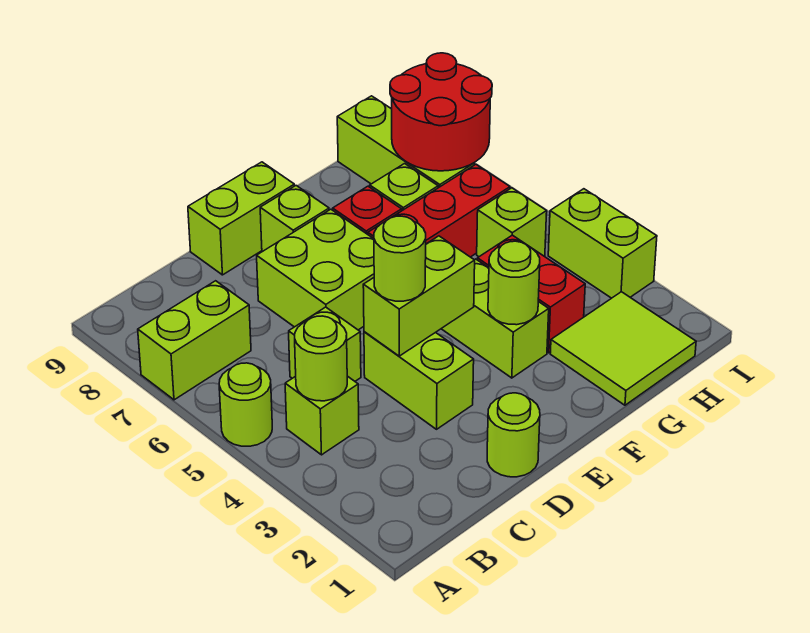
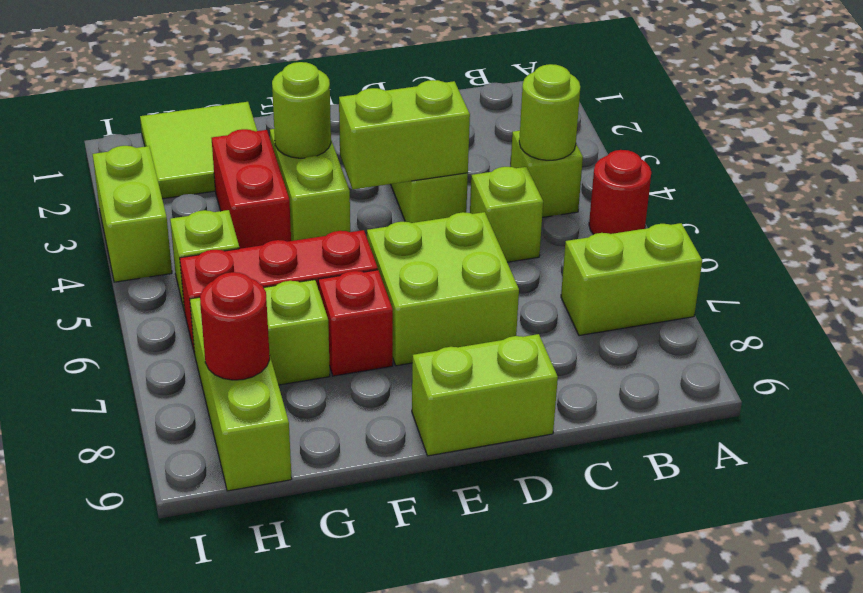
lime round brick A5 level 1 -> red round brick A5 level 1
lime round brick D1 level 1 -> none
lime round brick D4 level 3 -> none
lime brick E8 level 1 -> none
red round brick H7:I8 level 2 -> red round brick H8 level 2

